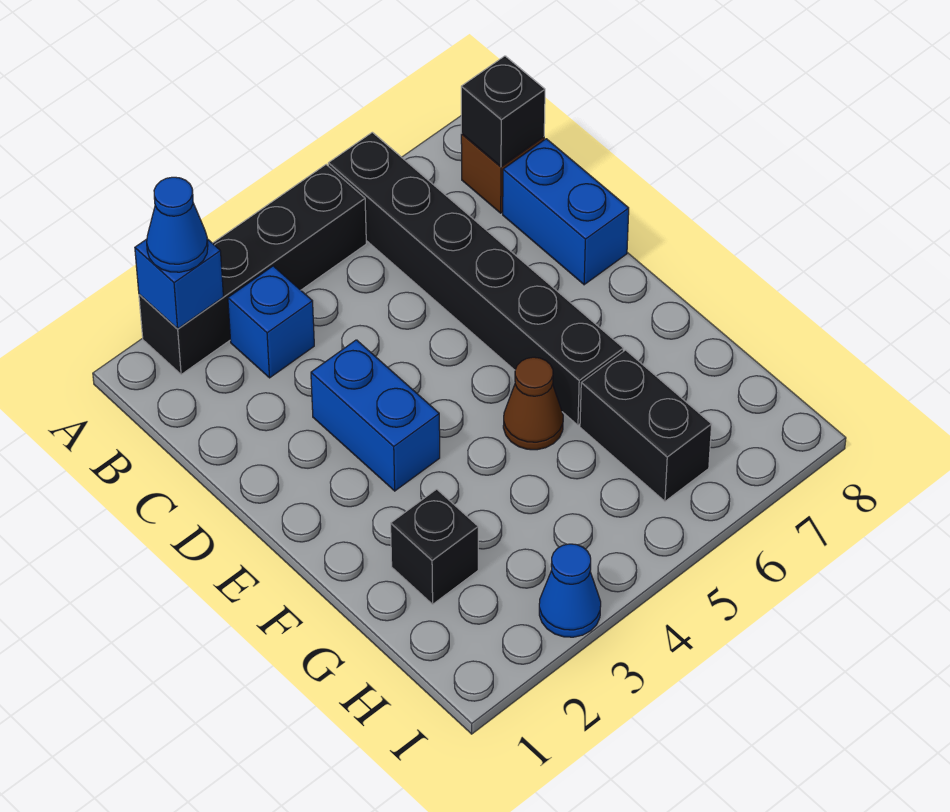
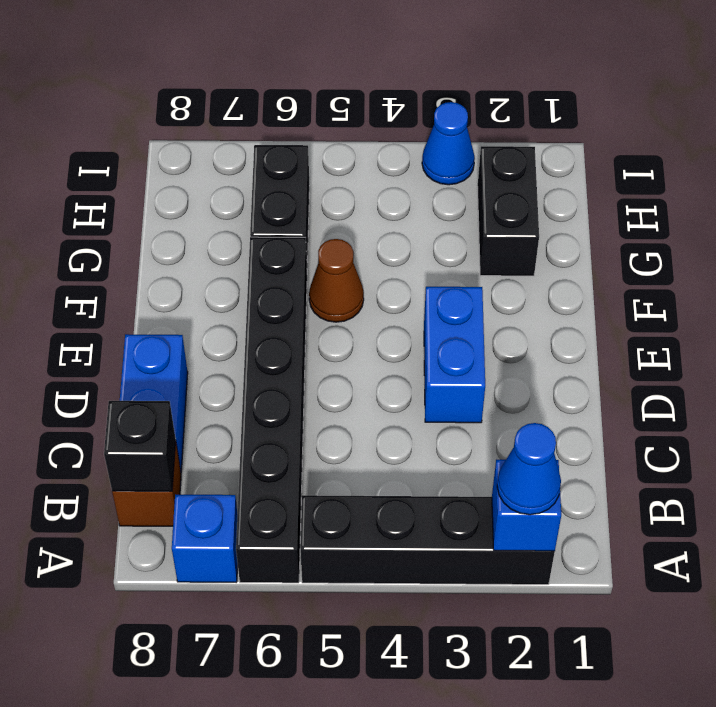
blue brick B3 level 1 -> blue brick A7 level 1
black brick G2 level 1 -> black brick G2:H2 level 1

